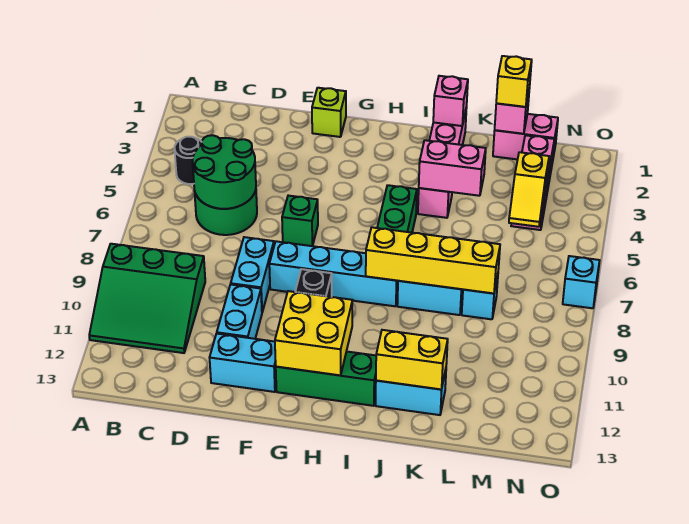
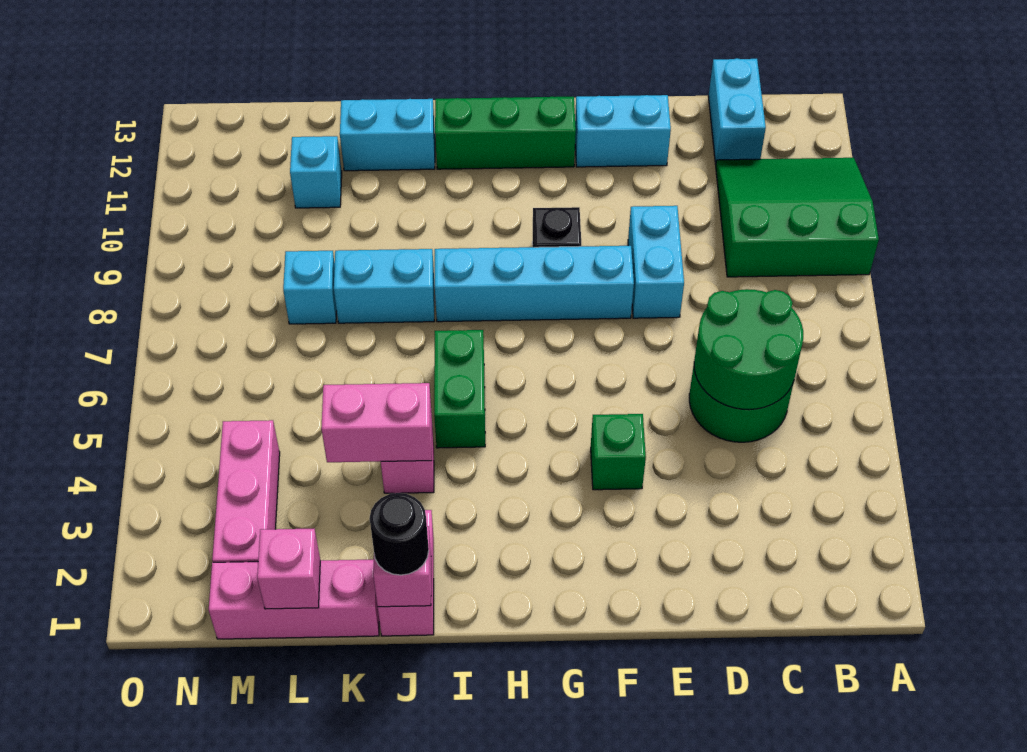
black round brick B4 level 1 -> black round brick J1 level 3
cyan brick E10:E11 level 1 -> cyan brick C12:C13 level 1
lime brick F1 level 1 -> none
green brick F6 level 1 -> green brick F4 level 1
yellow brick G11:H12 level 2 -> none
yellow brick I8:L8 level 2 -> none
yellow brick J12:K12 level 2 -> none
pink brick L1:M1 level 1 -> pink brick K1:M1 level 1
yellow brick L1 level 3 -> none
yellow slope M4:M5 level 2 top 4 -> none
cyan brick O7 level 1 -> cyan brick L11 level 1

